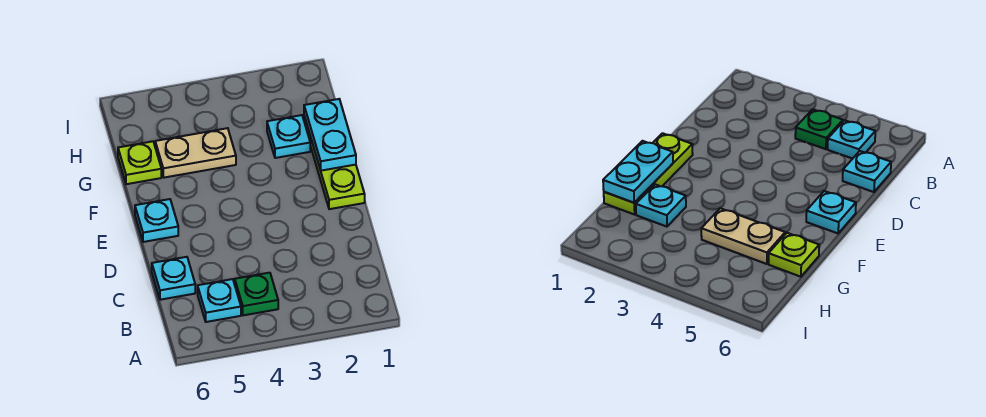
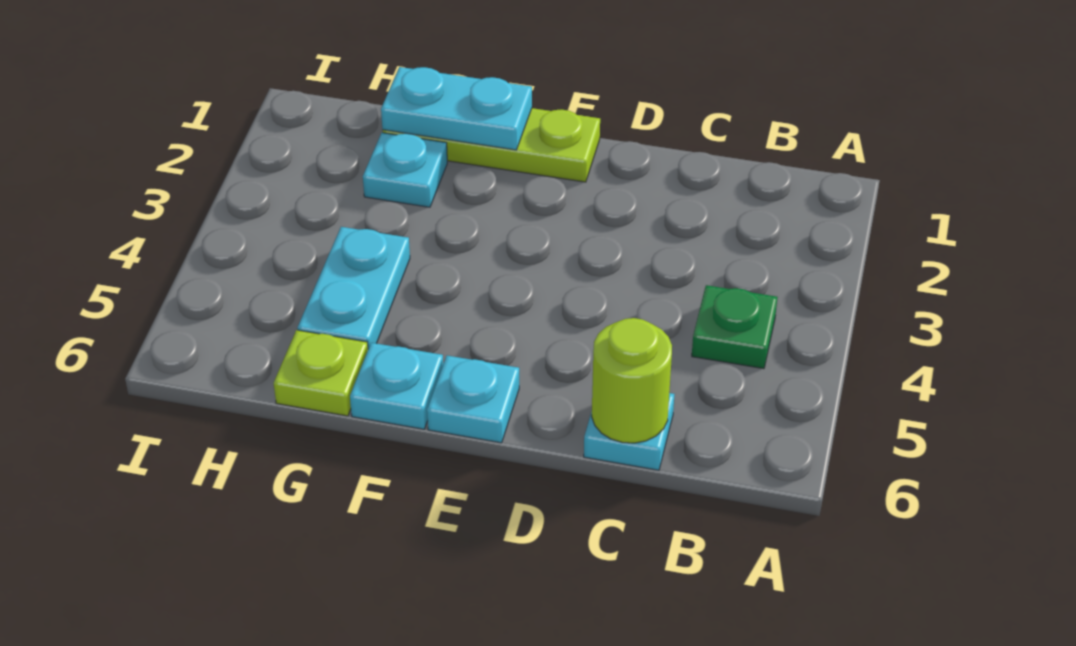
cyan plate B5 level 1 -> cyan plate F6 level 1
none -> lime round brick C6 level 2
tan plate G4:G5 level 1 -> cyan plate G4:G5 level 1

